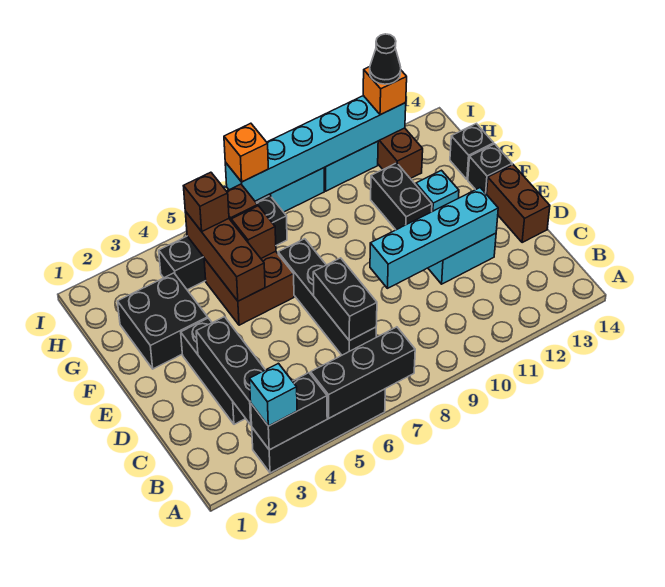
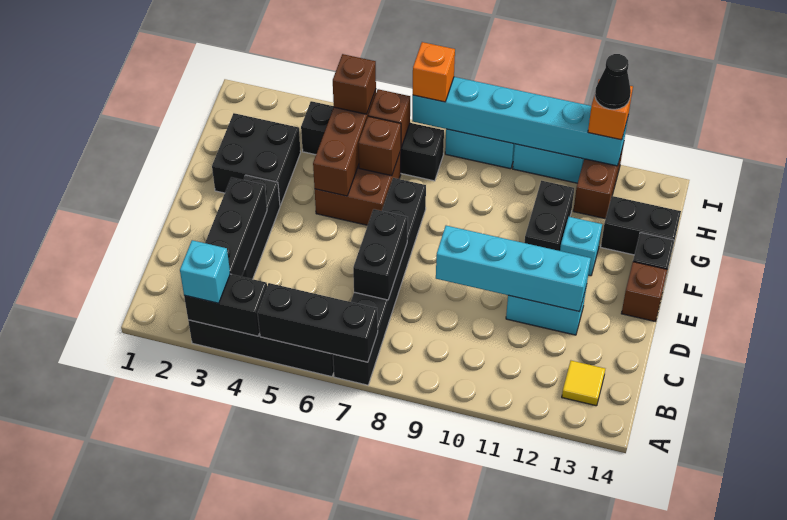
none -> yellow tile B13 level 1
black brick C7:F7 level 1 -> black brick A7:F7 level 1
brown brick D14:E14 level 1 -> brown brick E14 level 1
black brick G14 level 1 -> black brick G13:G14 level 1

